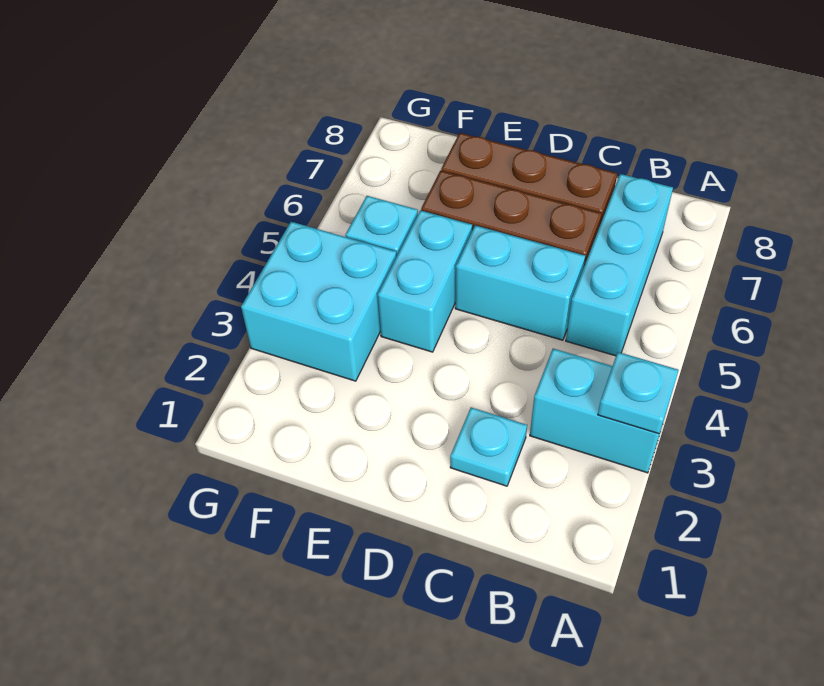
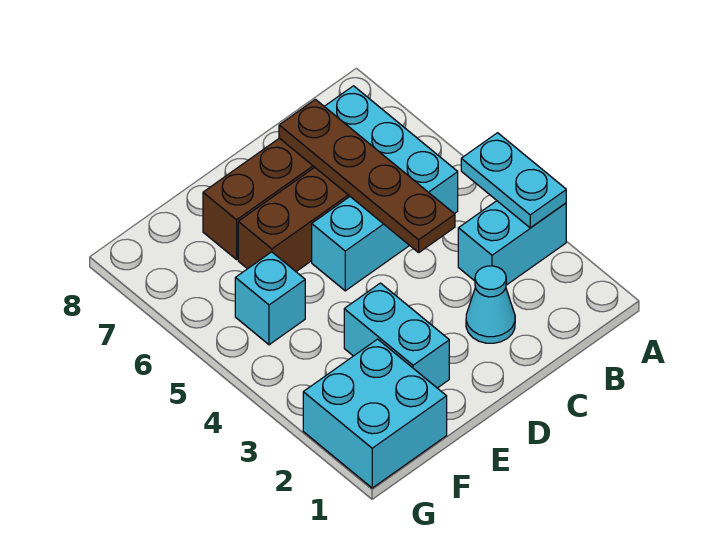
cyan plate A3 level 2 -> cyan plate A3:A4 level 2
cyan plate C2 level 1 -> cyan cone C2 level 1
none -> brown plate C4:C7 level 2
cyan brick E4:E5 level 1 -> cyan brick E2:E3 level 1
cyan brick F3:G4 level 1 -> cyan brick F1:G2 level 1

